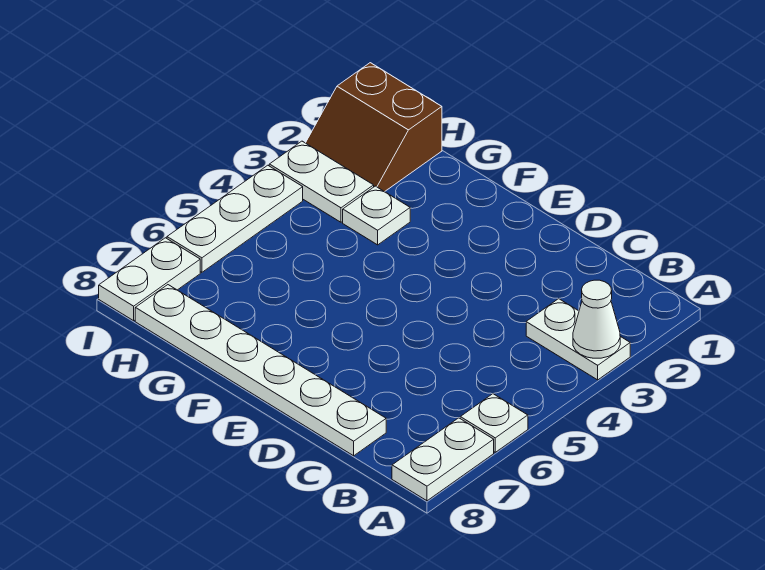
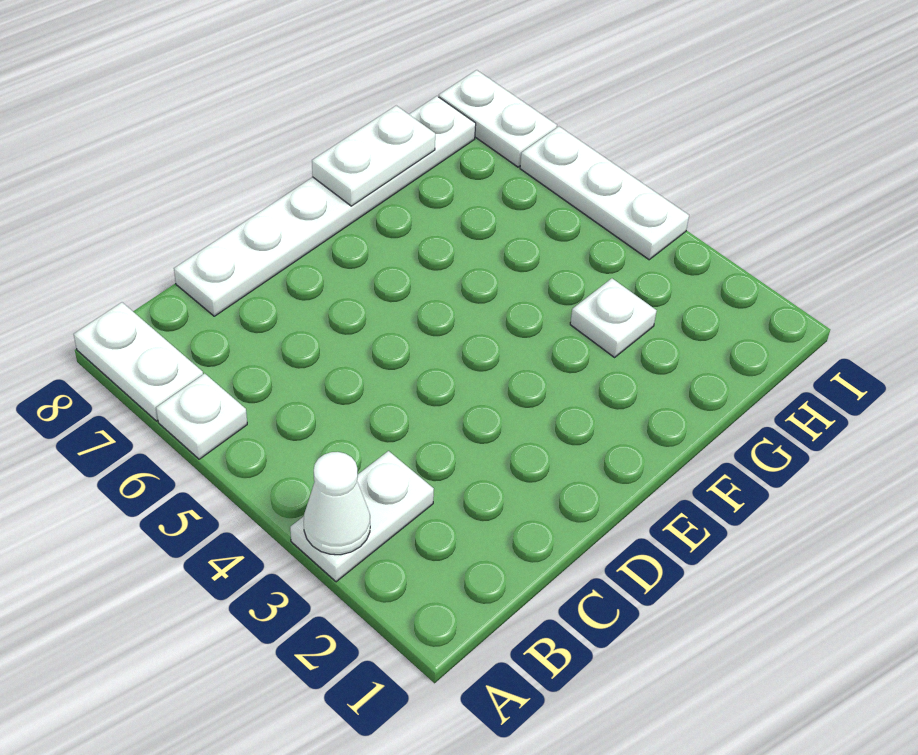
brown slope H1:I2 level 1 top 1 -> none
white plate H3:I3 level 1 -> white plate F8:G8 level 2

